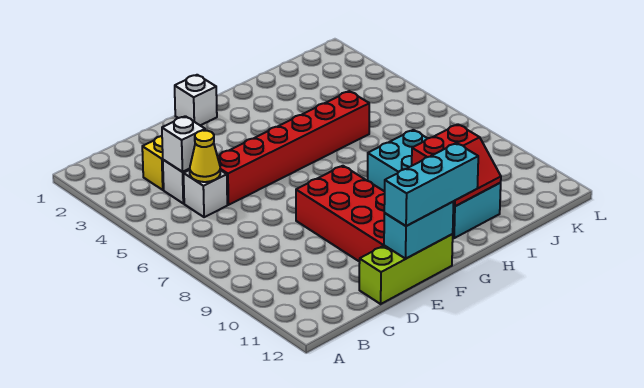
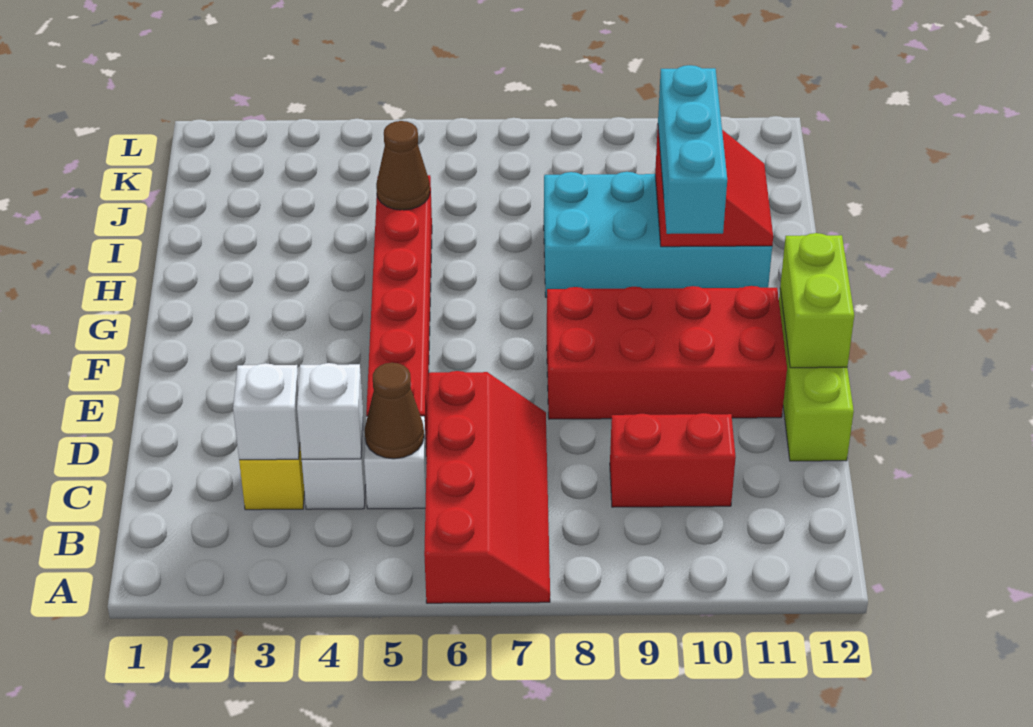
none -> red slope A6:D7 level 1 top 6
yellow cone C5 level 2 -> brown cone C5 level 2
none -> red brick C9:C10 level 1
cyan brick E12:F12 level 2 -> lime brick E12:F12 level 2
cyan brick E12:G12 level 3 -> cyan brick G10:I10 level 3
white brick F1 level 1 -> white brick C3 level 2
none -> brown cone I5 level 2

